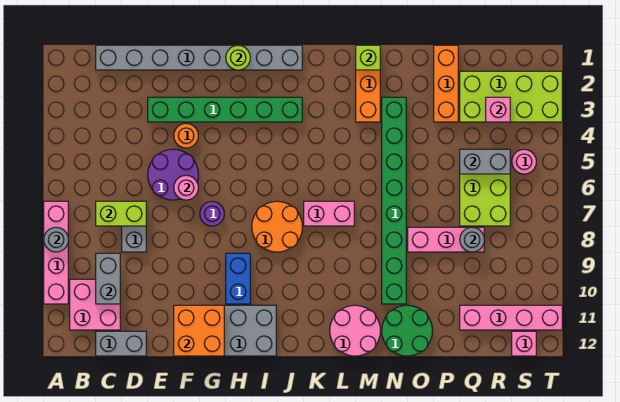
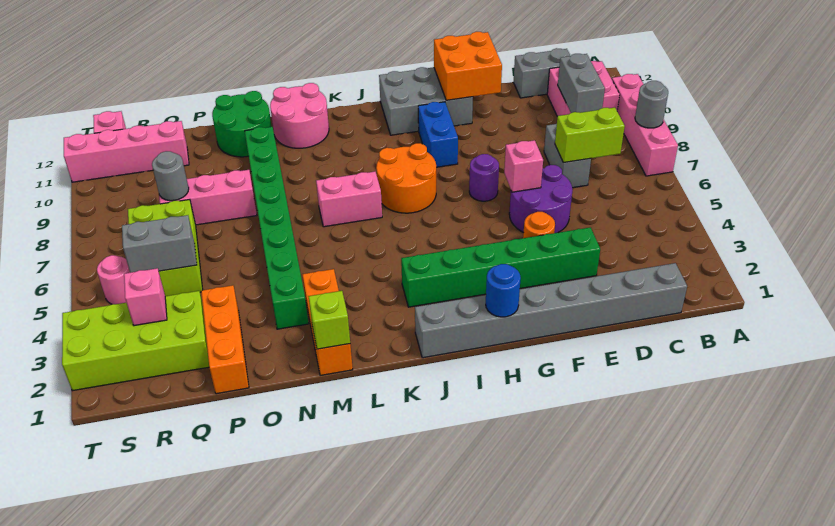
pink round brick F6 level 2 -> pink brick F6 level 2
lime round brick H1 level 2 -> blue round brick H1 level 2

